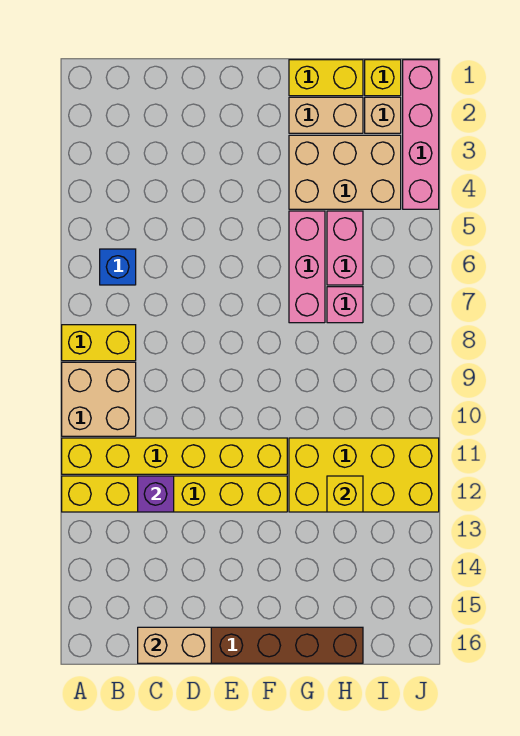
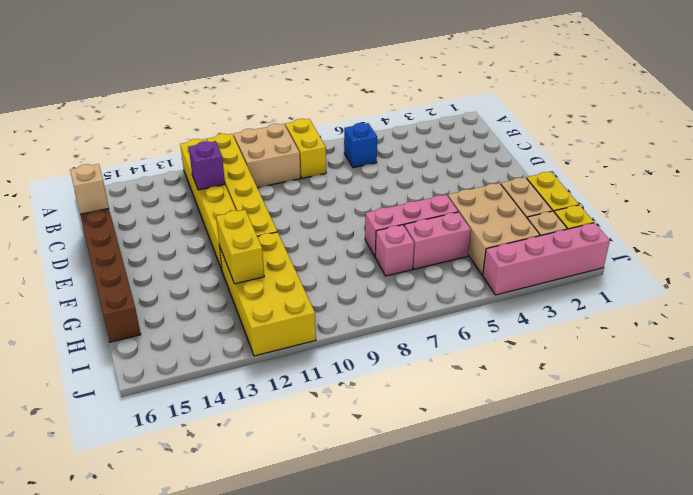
tan brick C16:D16 level 2 -> tan brick C16 level 2
yellow brick H12 level 2 -> yellow brick G12:H12 level 2

